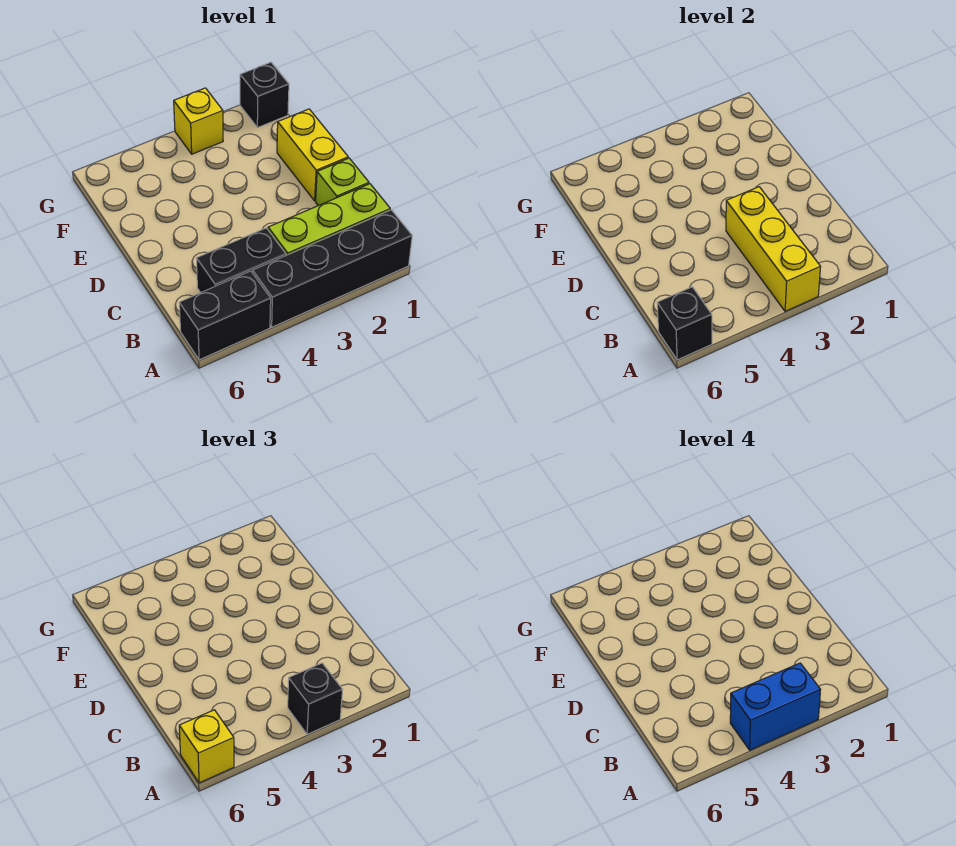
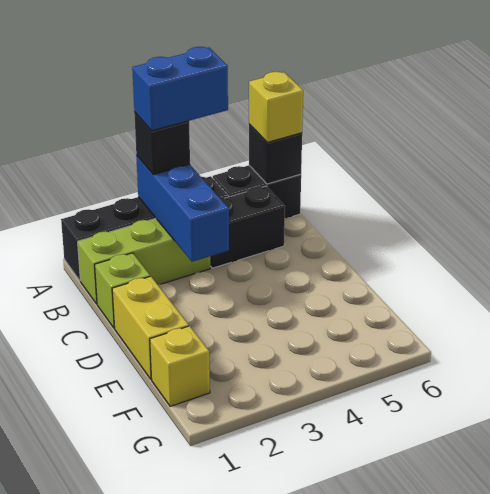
yellow brick A3:C3 level 2 -> blue brick A3:C3 level 2
black brick G1 level 1 -> none
yellow brick G3 level 1 -> yellow brick F1 level 1

